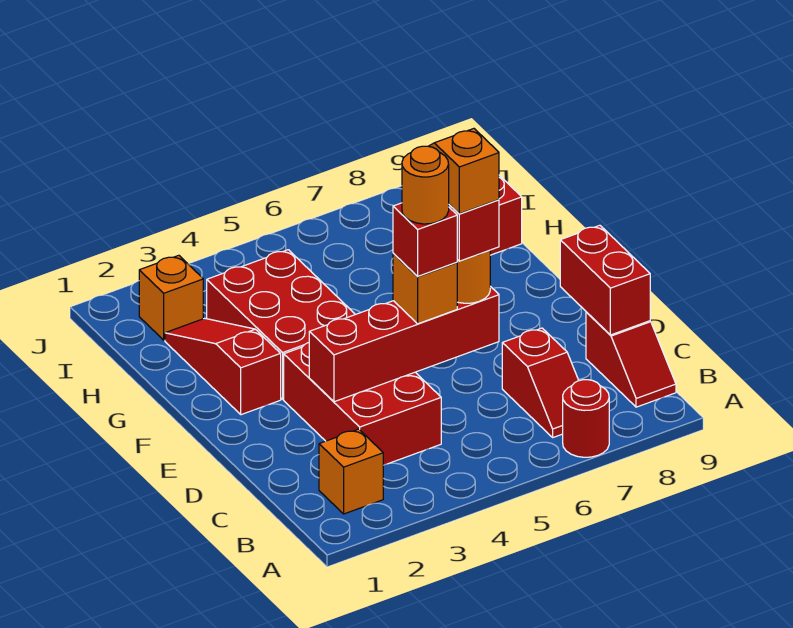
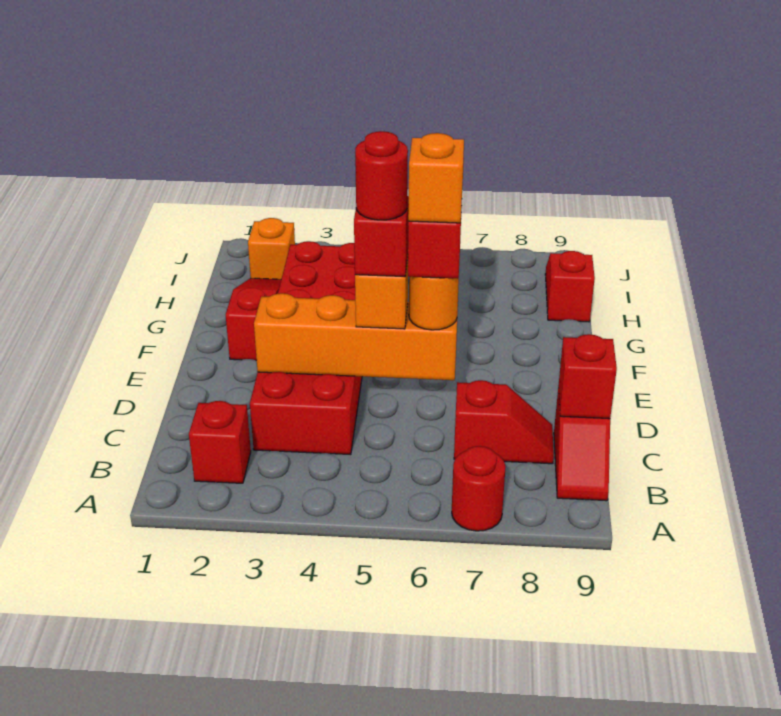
orange brick B2 level 1 -> red brick B2 level 1
red slope B7:C7 level 1 top C -> red slope C7:C8 level 1 top 7
red brick C9:D9 level 2 -> red brick C9 level 2
red brick D3:D6 level 2 -> orange brick D3:D6 level 2
orange round brick D5 level 5 -> red round brick D5 level 5

